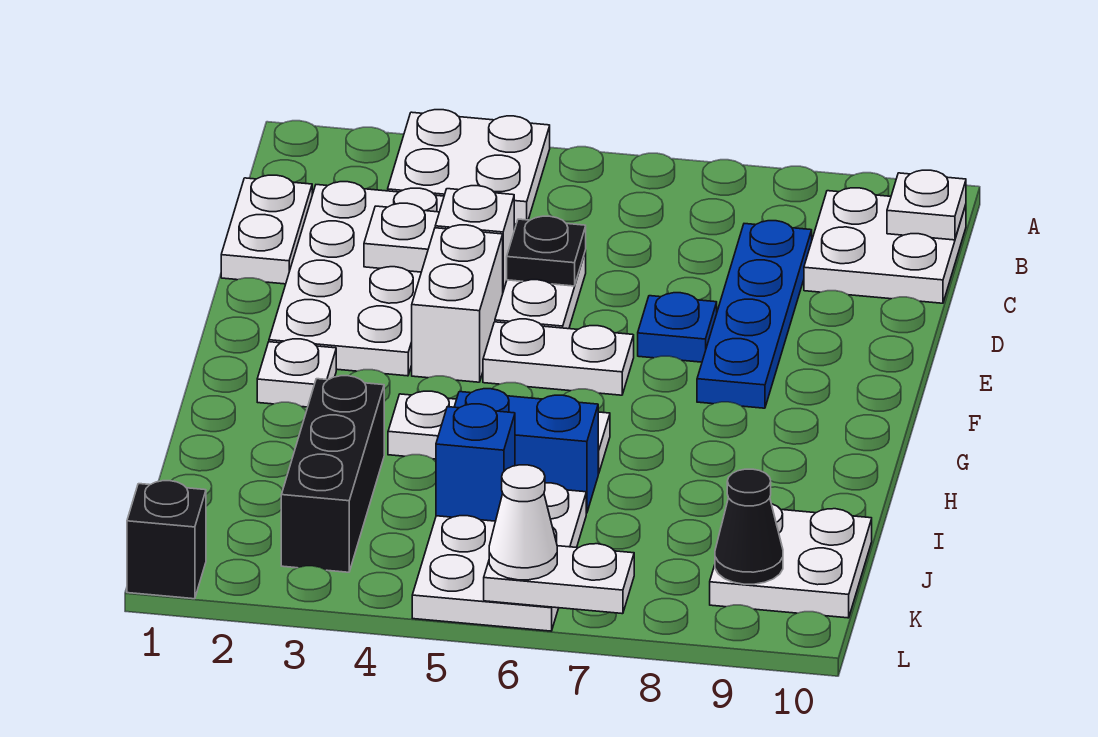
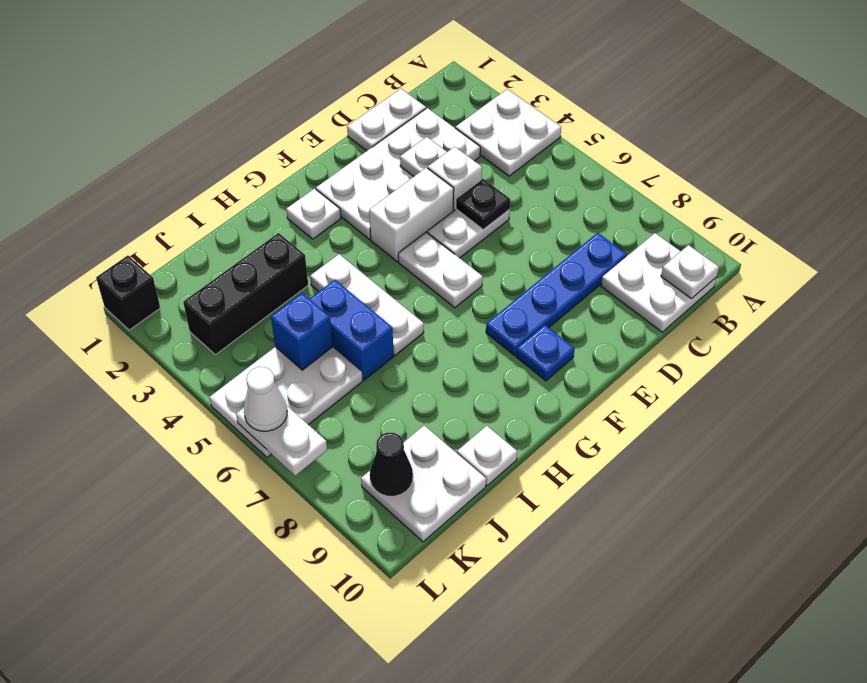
blue plate E7 level 1 -> blue plate F9 level 1
none -> white plate I10 level 1

